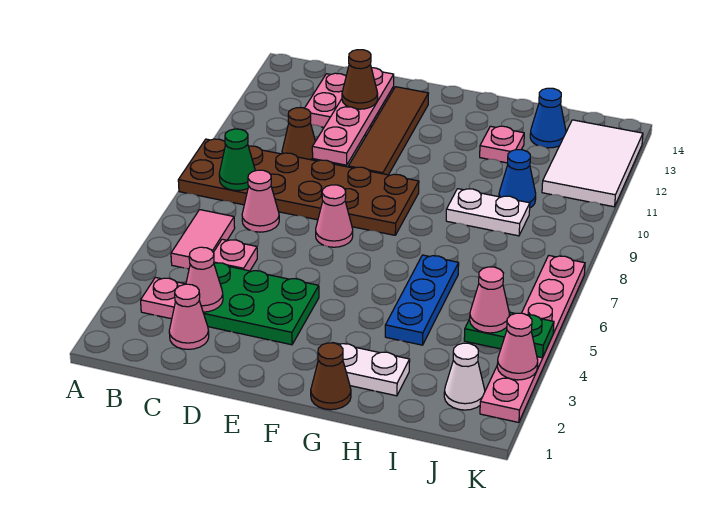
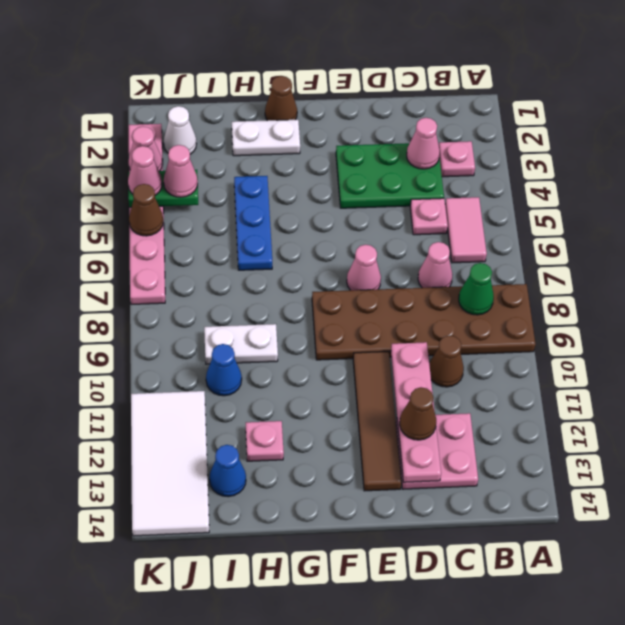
pink cone C2 level 1 -> pink cone K4 level 3
white tile J11:K13 level 1 -> white tile J11:K14 level 1
none -> brown cone K5 level 2

